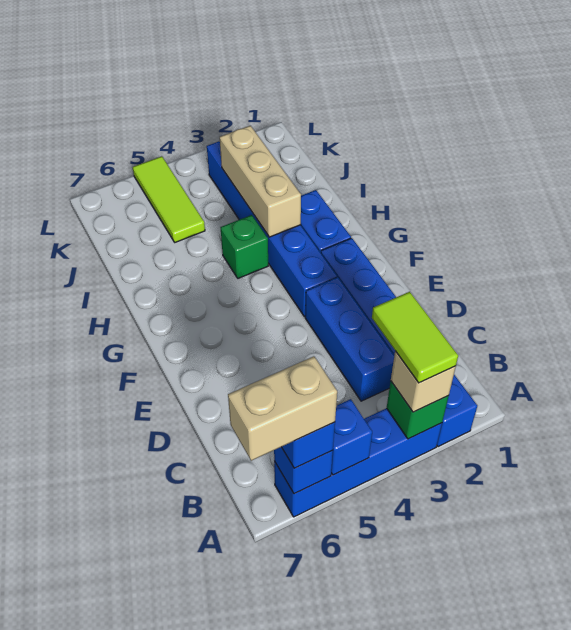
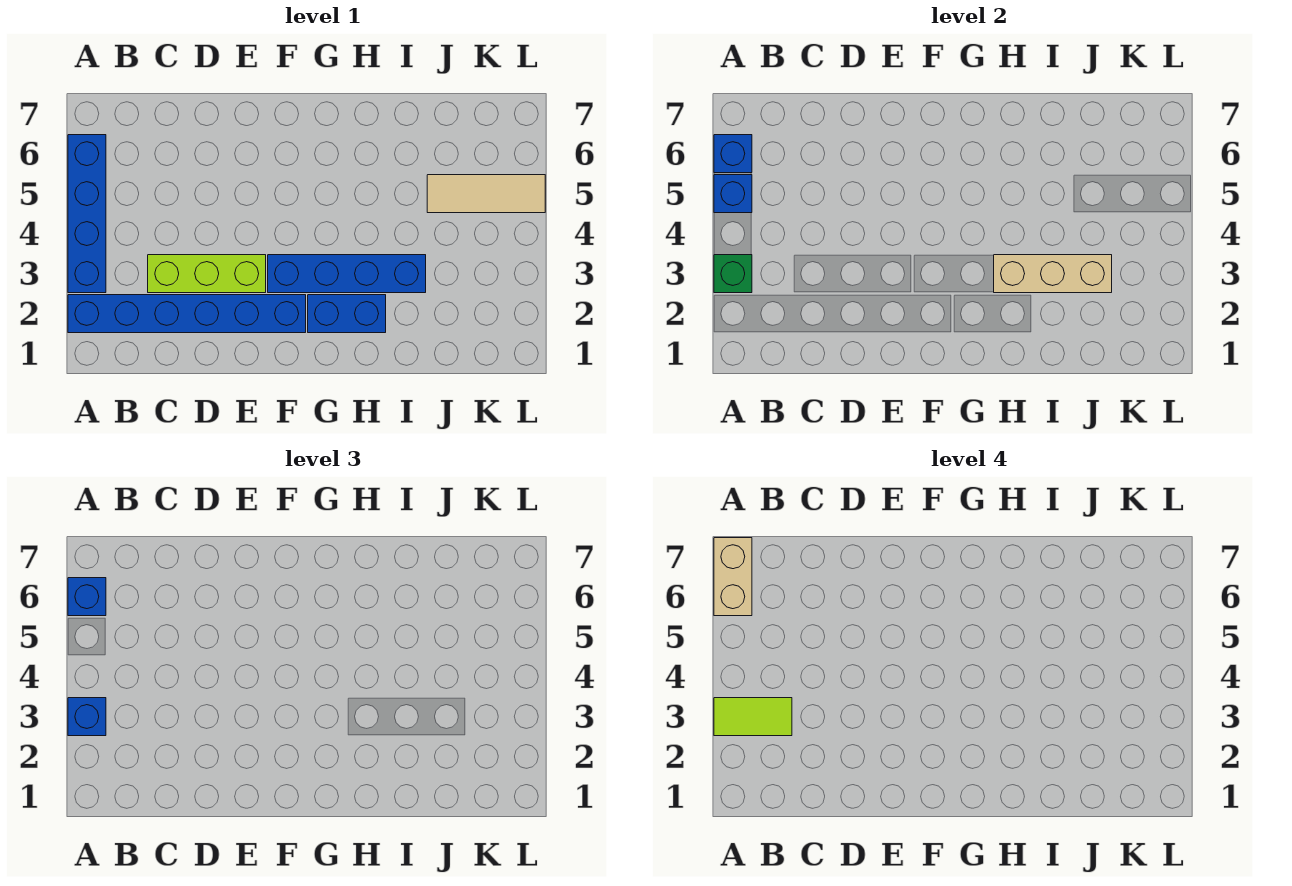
tan brick A3 level 3 -> blue brick A3 level 3
blue brick C3:E3 level 1 -> lime brick C3:E3 level 1
blue brick F3:K3 level 1 -> blue brick F3:I3 level 1
green brick H4 level 1 -> none
lime tile J5:L5 level 1 -> tan tile J5:L5 level 1

